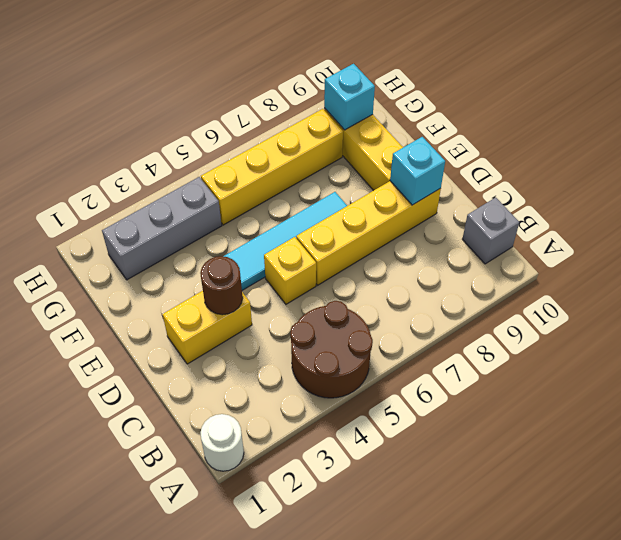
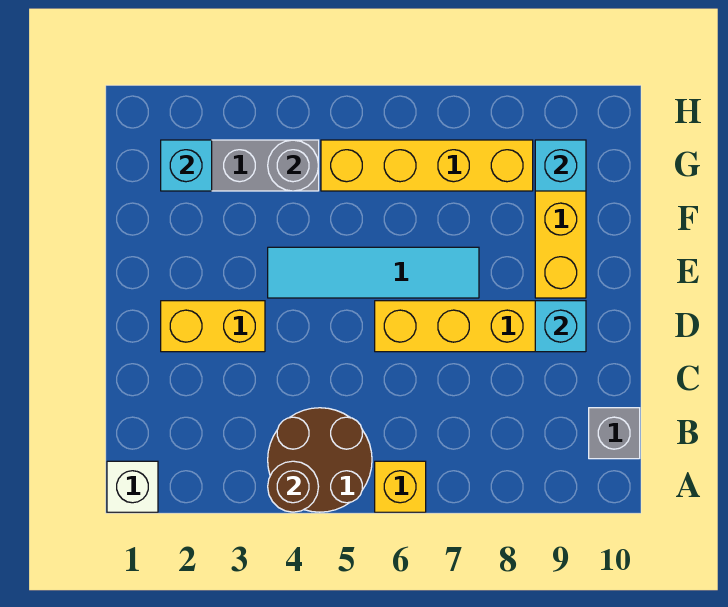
white round brick A1 level 1 -> white brick A1 level 1
brown round brick D3 level 2 -> brown round brick A4 level 2
yellow brick D5 level 1 -> yellow brick A6 level 1
none -> cyan brick G2 level 2
none -> grey round brick G4 level 2

